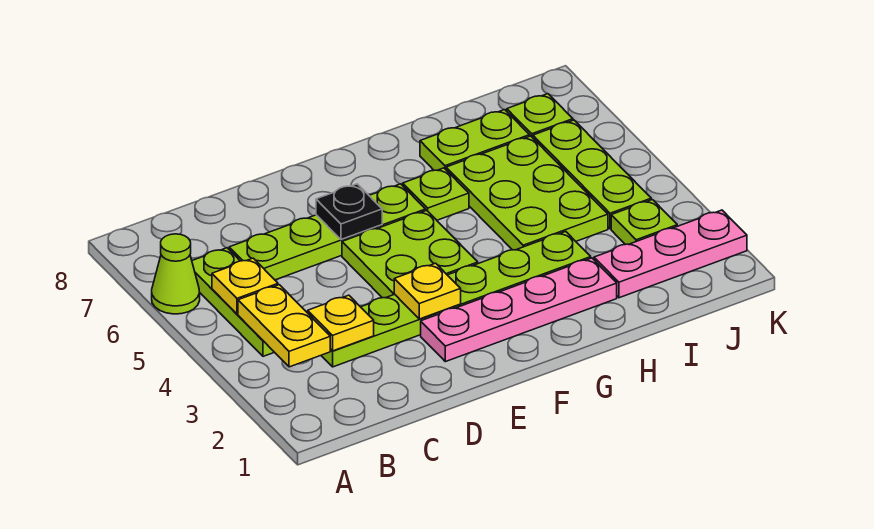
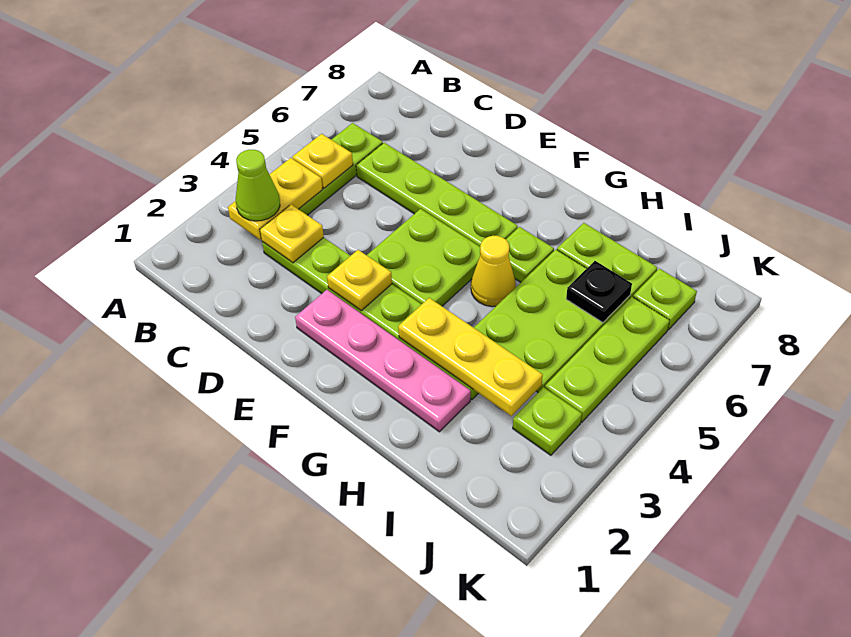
lime cone A6 level 1 -> lime cone B3 level 3
black plate E6 level 2 -> black plate I6 level 2
none -> yellow plate G3:I3 level 2
none -> yellow cone G5 level 1
pink plate I2:K2 level 1 -> none

